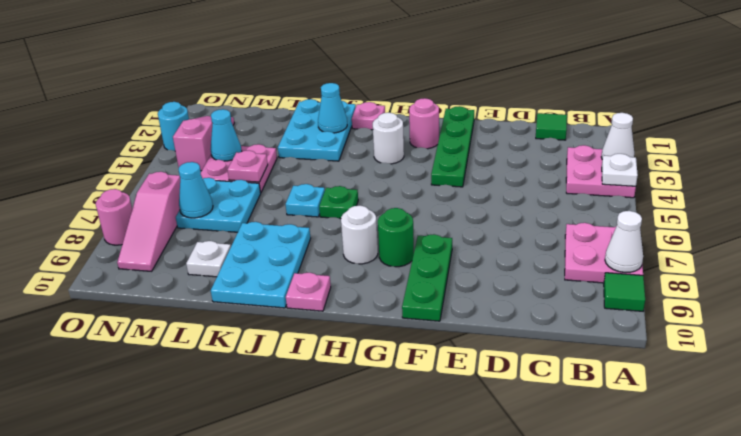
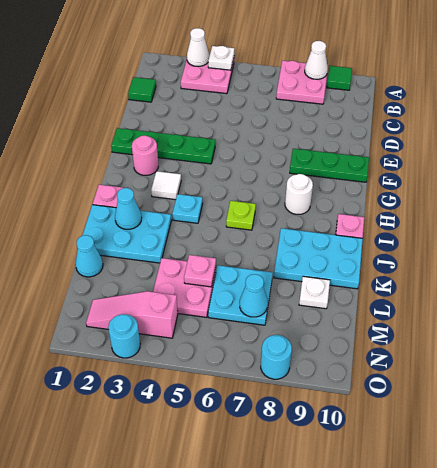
green round brick G8 level 1 -> none
white round brick H3 level 1 -> white tile H3 level 1
green plate I6 level 1 -> lime plate I6 level 1
cyan plate J6 level 1 -> cyan plate I4 level 1
cyan cone M4 level 2 -> cyan cone L1 level 1
pink slope N7:N9 level 1 top 7 -> none
pink round brick O8 level 1 -> cyan round brick O8 level 1

